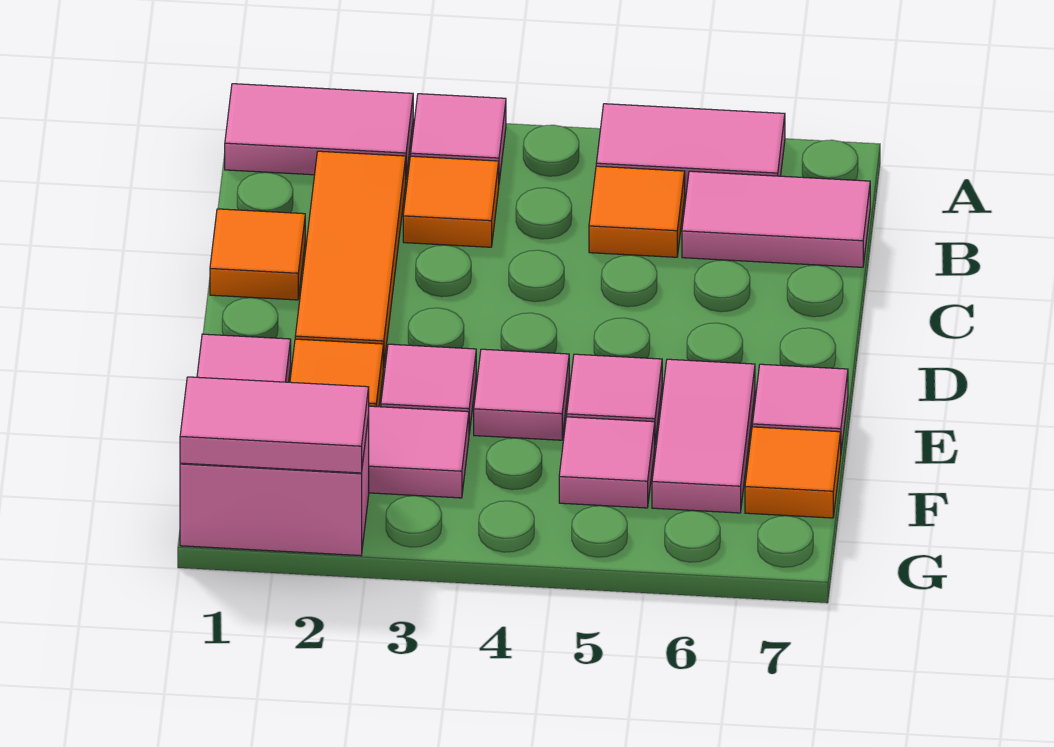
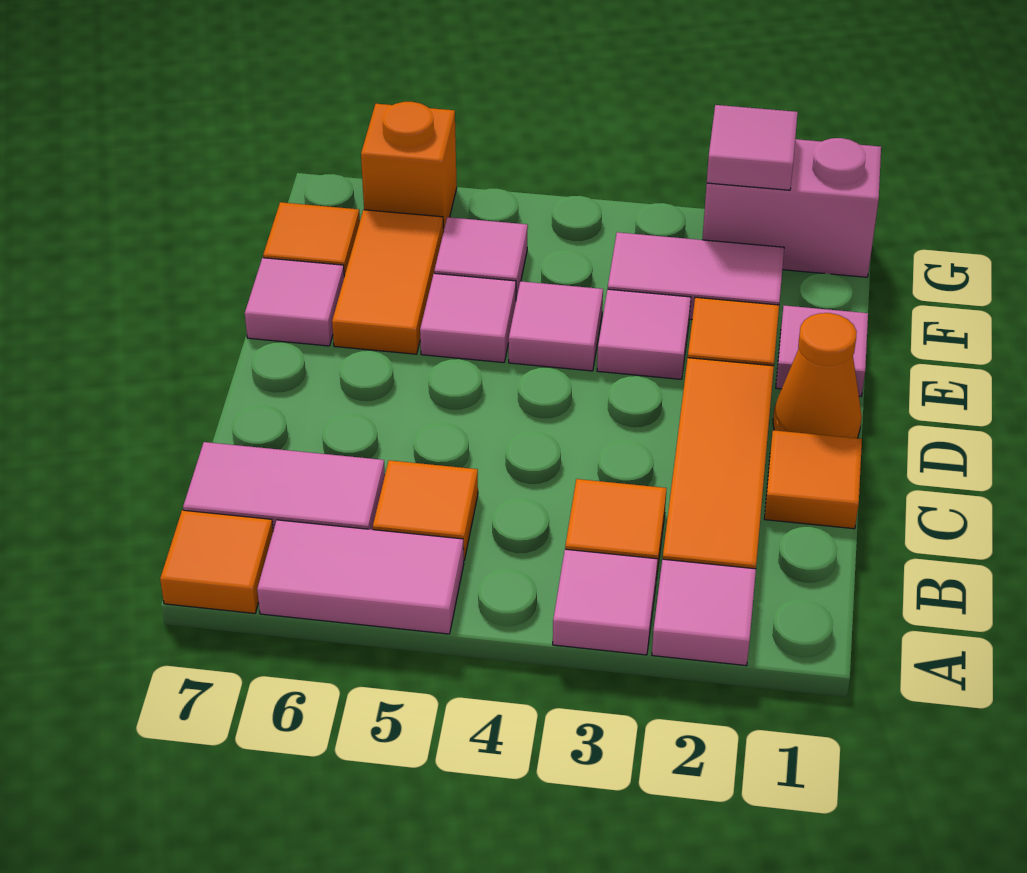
pink tile A1:A2 level 1 -> pink tile A2 level 1
none -> orange tile A7 level 1
none -> orange cone D1 level 1
pink tile E6:F6 level 1 -> orange tile E6:F6 level 1
pink tile G1:G2 level 2 -> pink tile G2 level 2
none -> orange brick G6 level 1

